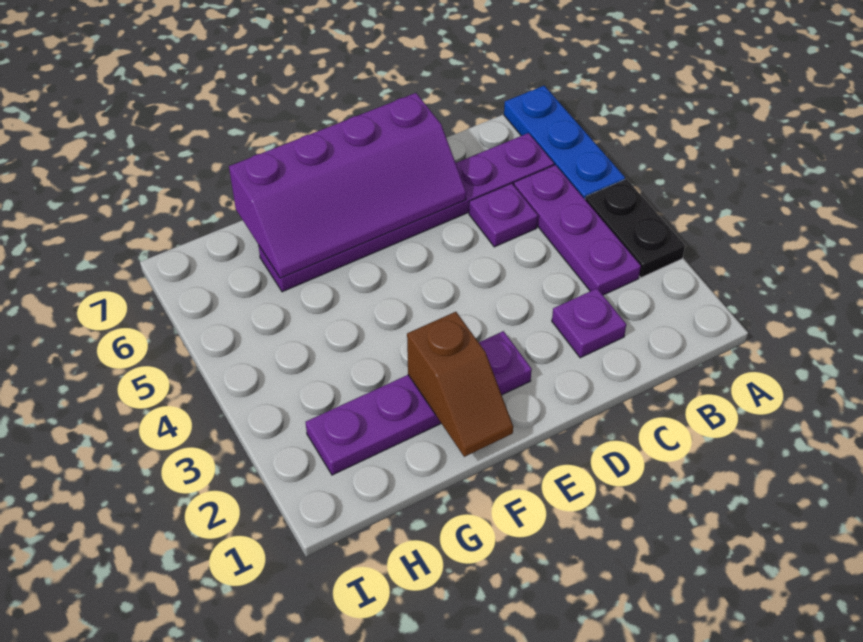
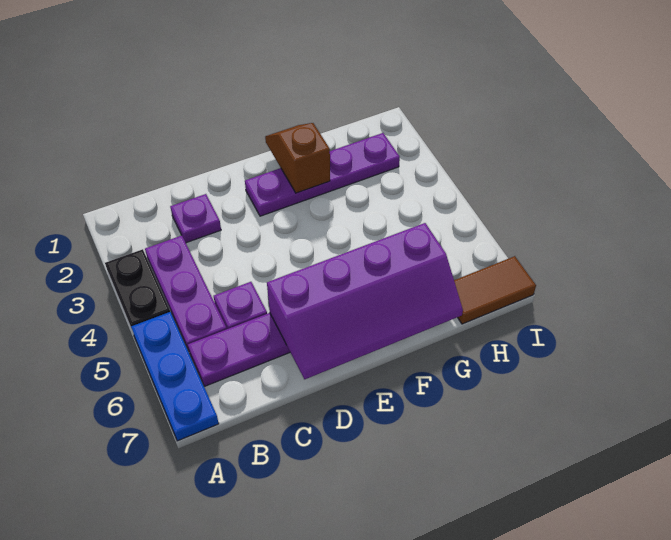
purple slope D6:G7 level 2 top 7 -> purple slope D6:G7 level 2 top 6
none -> brown tile H7:I7 level 1

